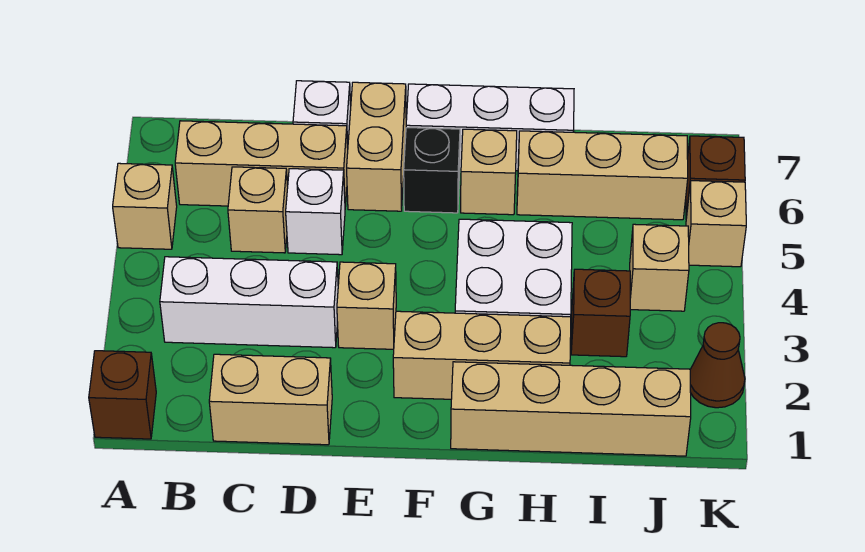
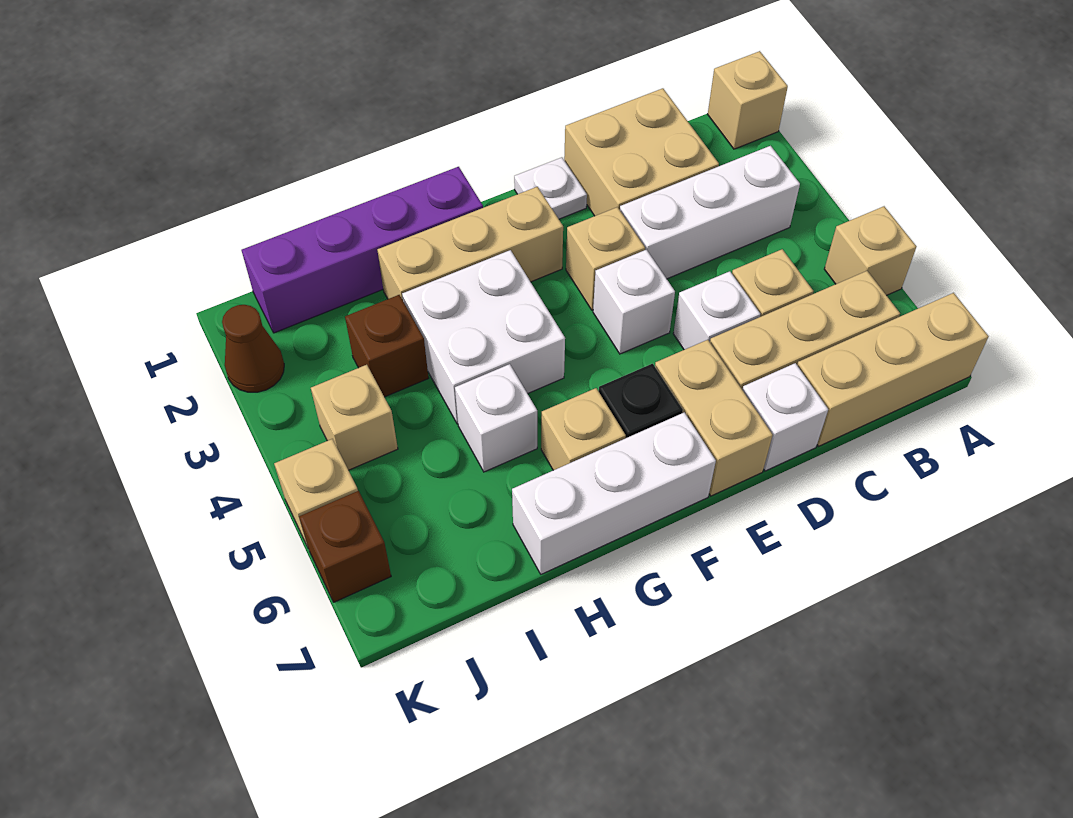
brown brick A1 level 1 -> tan brick A1 level 1
tan brick C1:D1 level 1 -> tan brick C1:D2 level 1
none -> white plate E1 level 1
none -> white brick E4 level 1
tan brick G1:J1 level 1 -> purple brick G1:J1 level 1
none -> white brick H5 level 1
tan brick H6:J6 level 1 -> tan brick A7:C7 level 1

